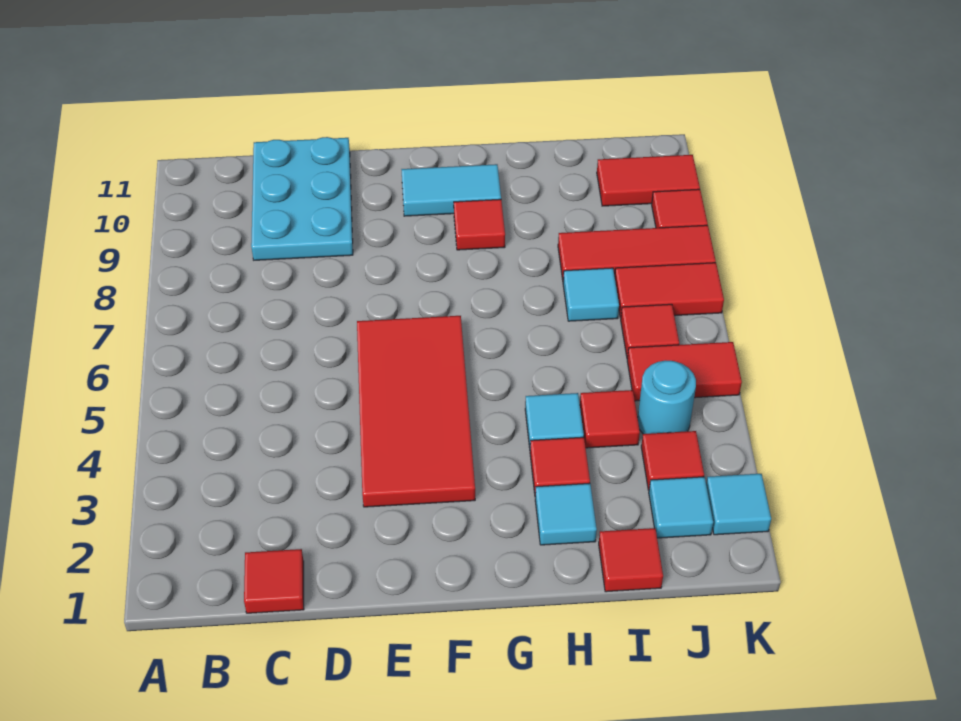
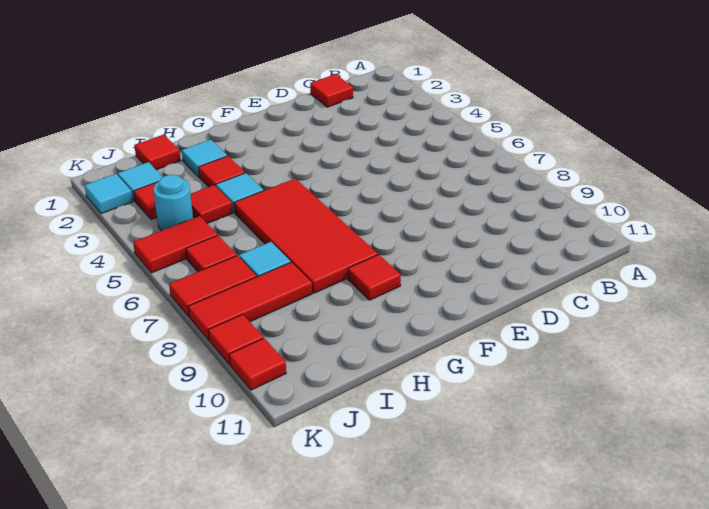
cyan plate C9:D11 level 1 -> none
red tile E3:F6 level 1 -> red tile G5:H8 level 1
cyan tile F10:G10 level 1 -> none
red tile J10:K10 level 1 -> red tile K10 level 1

